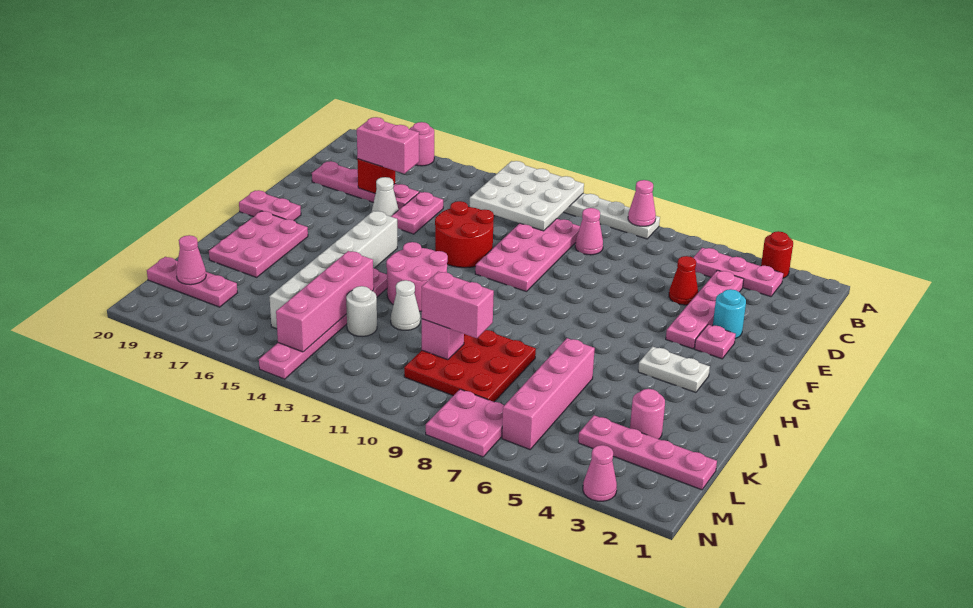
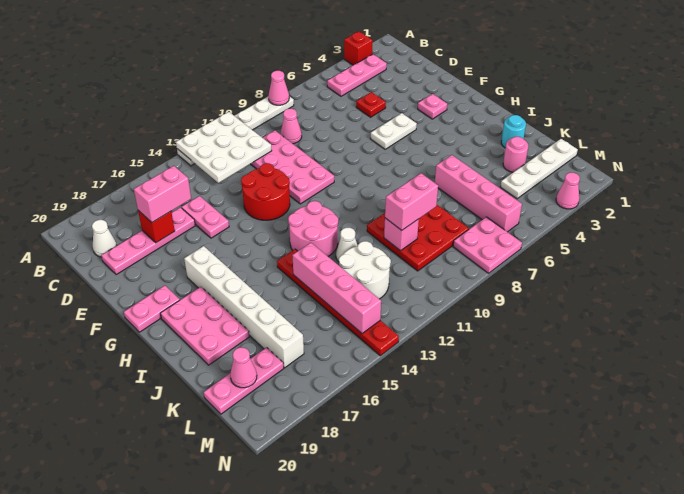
red round brick A3 level 1 -> red brick A3 level 1
pink round brick A17 level 1 -> none
pink plate C4:F4 level 1 -> none
red cone D5 level 1 -> red plate D5 level 1
cyan round brick E3 level 1 -> cyan round brick J2 level 1
white cone E16 level 1 -> white cone C19 level 1
white brick G15:L15 level 1 -> white brick G17:L17 level 1
white plate H3:H4 level 1 -> white plate F5:F6 level 1
pink plate I14:N14 level 1 -> red plate I14:N14 level 1
white round brick K13 level 1 -> white round brick K12:L13 level 1
pink plate L1:L4 level 1 -> white plate L1:L4 level 1

